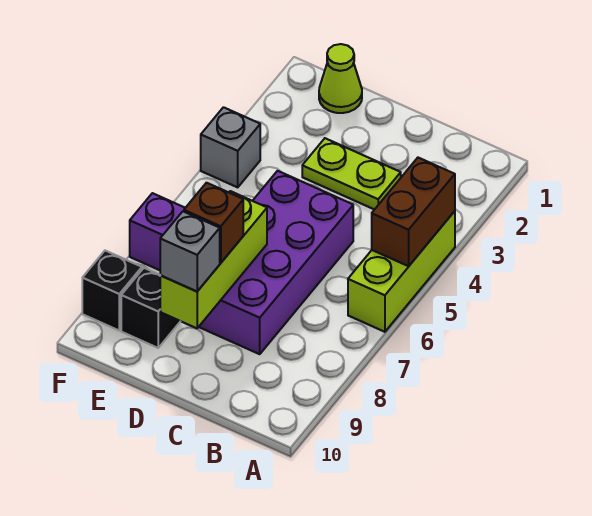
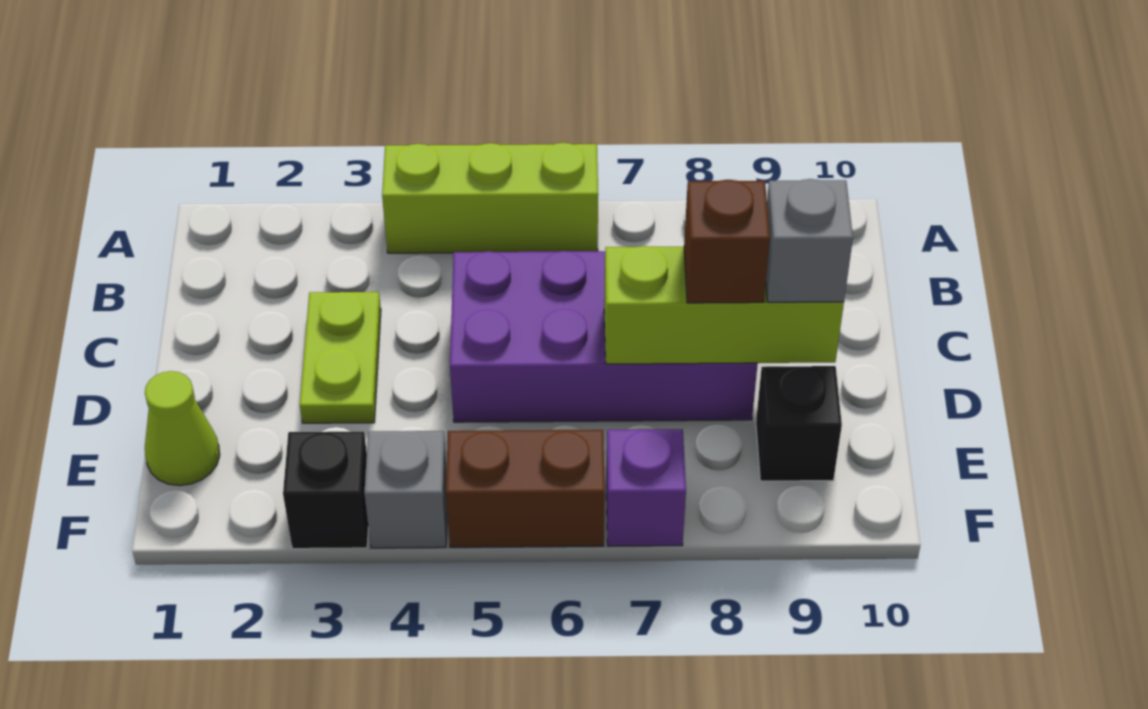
brown brick A4:A5 level 2 -> brown brick F5:F6 level 1
black brick F9 level 1 -> black brick F3 level 1

